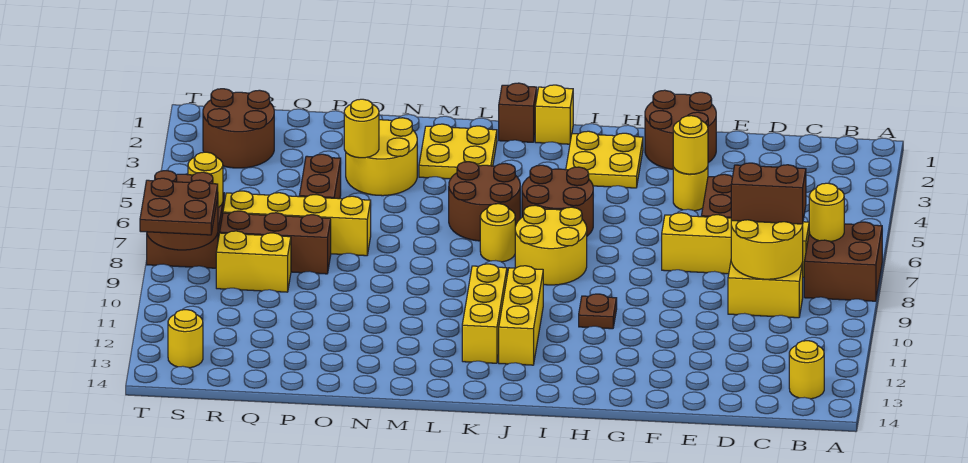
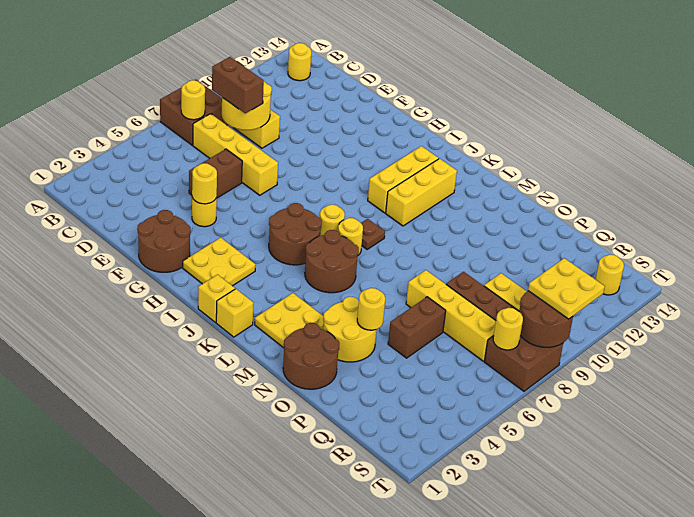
brown plate H10 level 1 -> brown plate K8 level 1
yellow round brick I7:J8 level 1 -> yellow round brick J7 level 1
brown brick K1 level 1 -> yellow brick K1 level 1
brown round brick R2:S3 level 1 -> brown round brick N1:O2 level 1
brown plate S9:T10 level 3 -> yellow plate S9:T10 level 3

